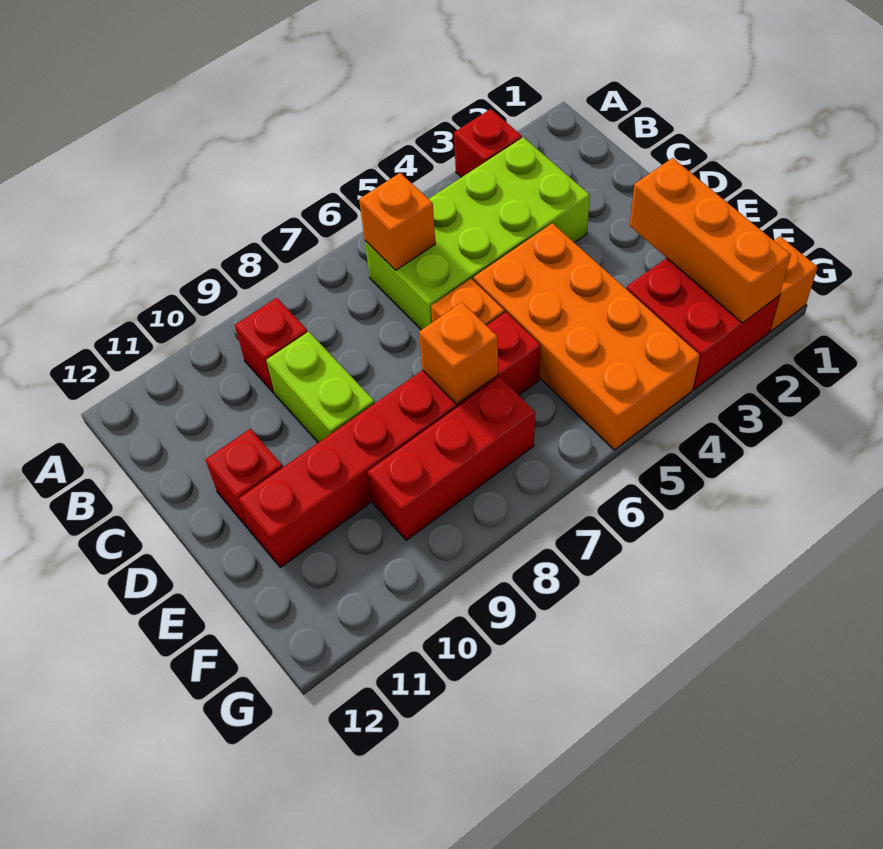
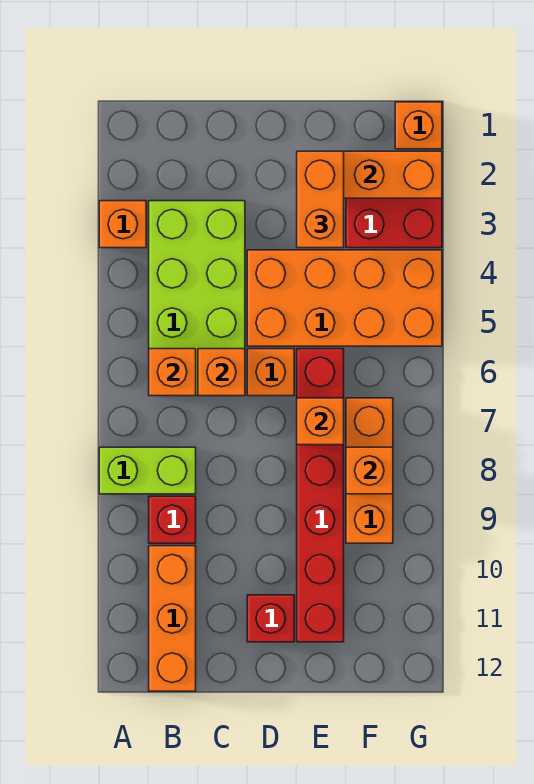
red brick A3 level 1 -> orange brick A3 level 1
none -> orange brick B10:B12 level 1
none -> orange brick C6 level 2
lime brick C9:D9 level 1 -> lime brick A8:B8 level 1
none -> orange brick E2:E3 level 3
red brick F7:F9 level 1 -> orange brick F7:F9 level 1
none -> orange brick F8 level 2

